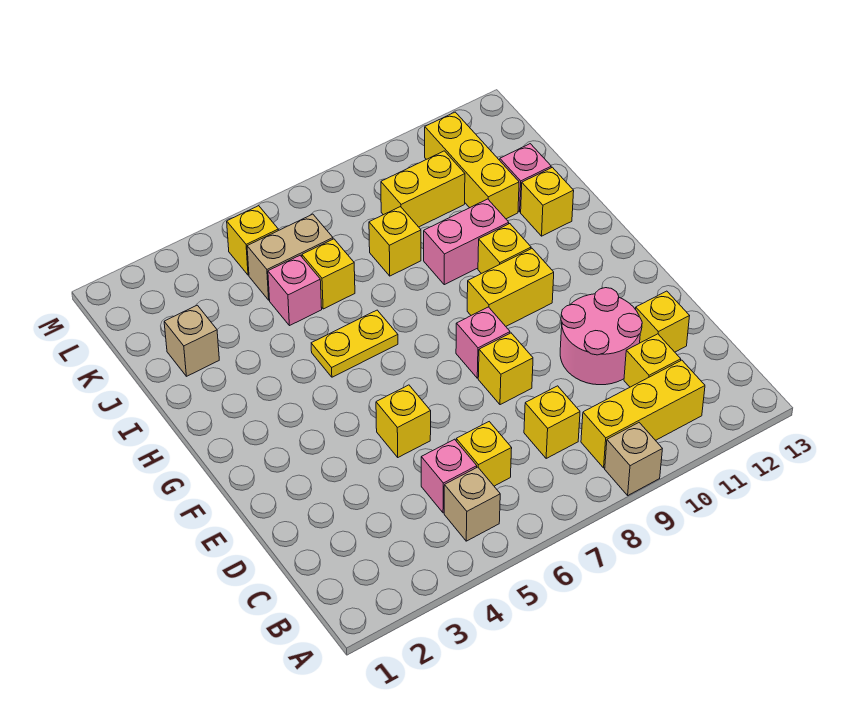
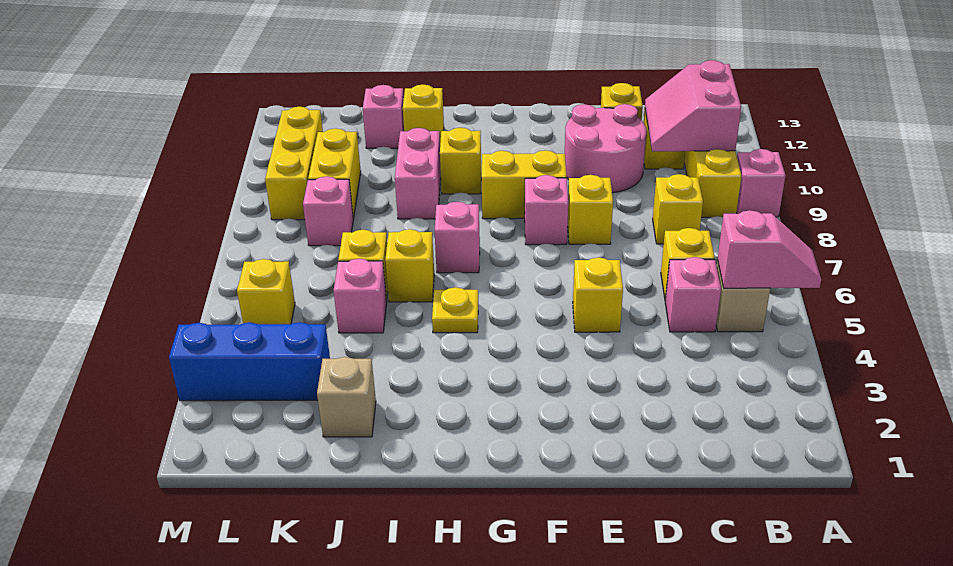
none -> pink slope A5:B5 level 2 top B
tan brick A9 level 1 -> pink brick A9 level 1
none -> pink slope B10:C11 level 2 top B
yellow brick G9:G10 level 1 -> yellow brick F9:G9 level 1
yellow plate H5:H6 level 1 -> yellow plate H5 level 1
none -> pink brick H7 level 1
yellow brick J8 level 1 -> yellow brick I6 level 1
yellow brick J11:L11 level 1 -> yellow brick L9:L11 level 1
none -> blue brick K3:M3 level 1
tan brick K5:K6 level 1 -> none
none -> pink brick K8 level 1

